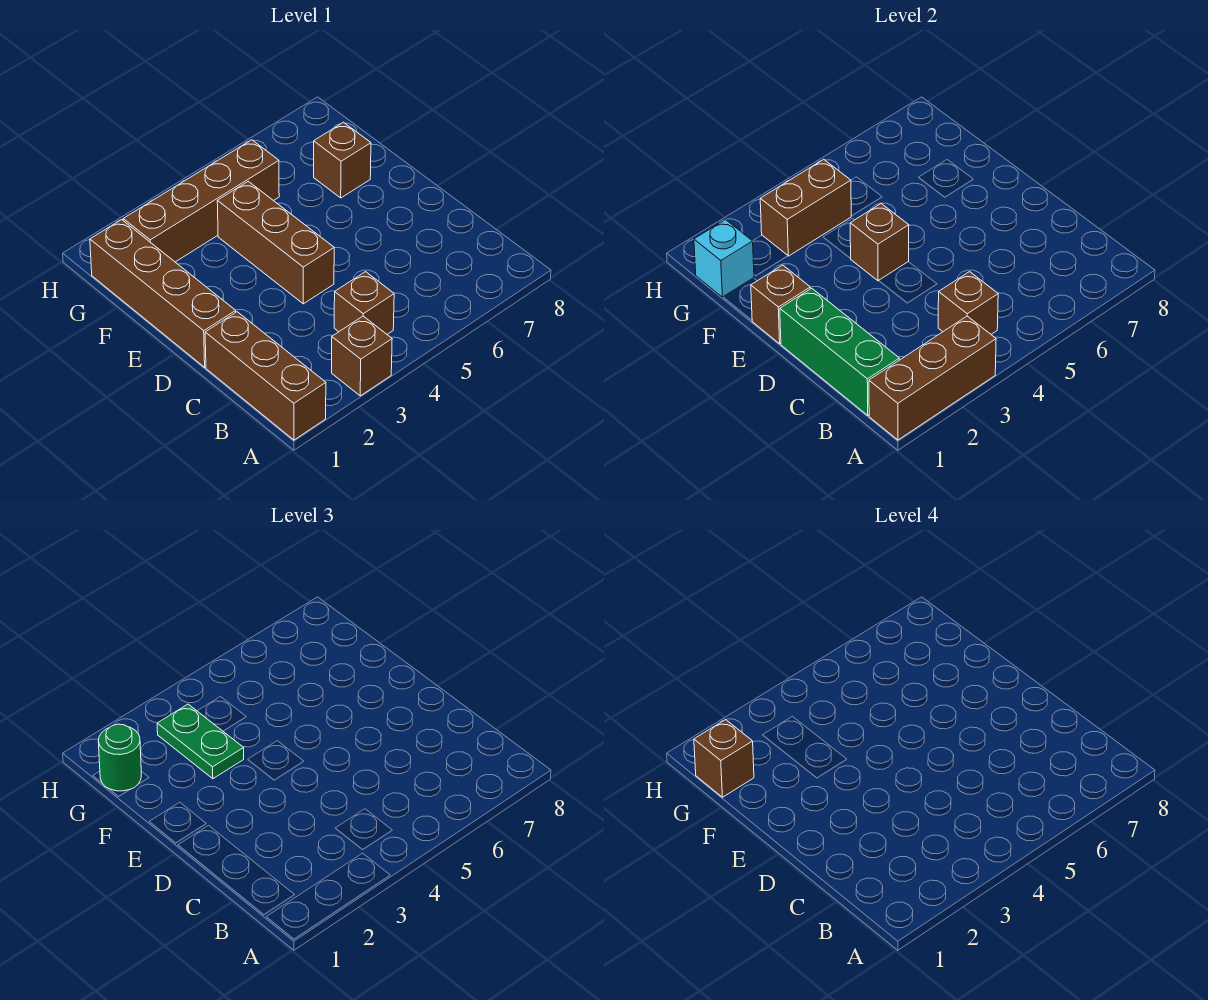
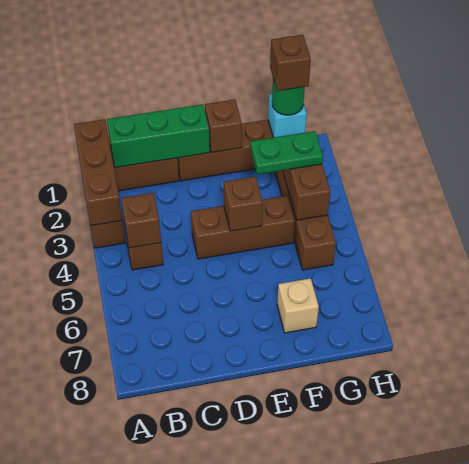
brown brick F7 level 1 -> tan brick F7 level 1

